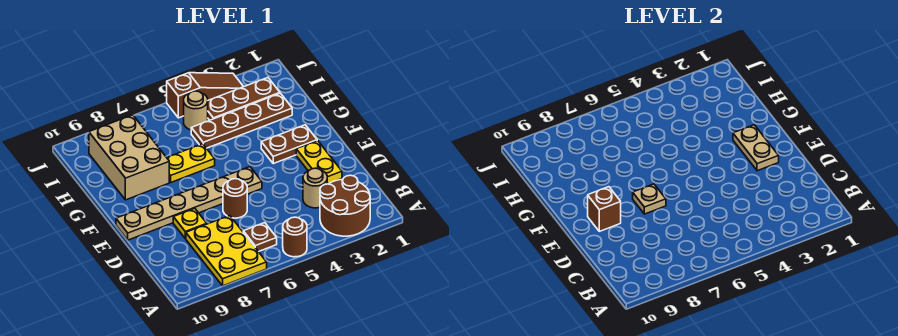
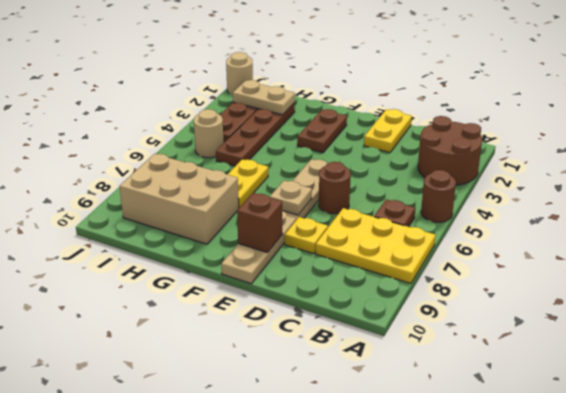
tan round brick C3 level 1 -> tan round brick J1 level 1
yellow plate D2:E2 level 1 -> yellow plate D1:D2 level 1
tan plate E2:F2 level 2 -> tan plate H2:I2 level 2
brown slope J3:J5 level 1 top 5 -> none

